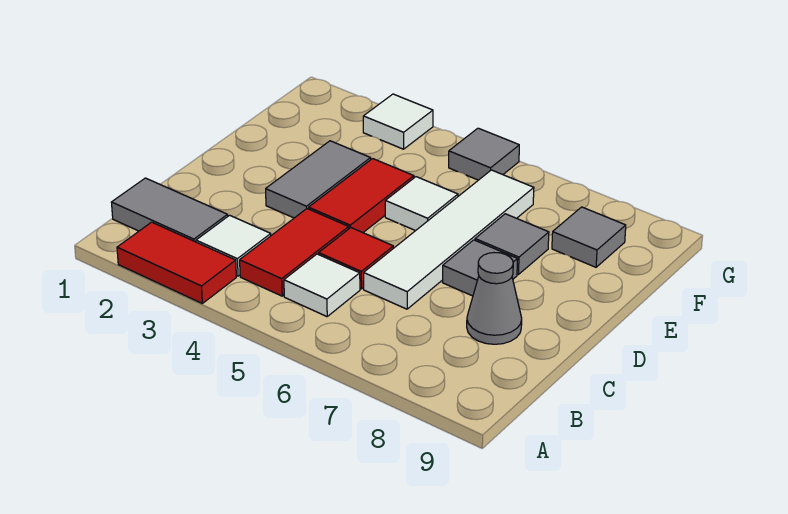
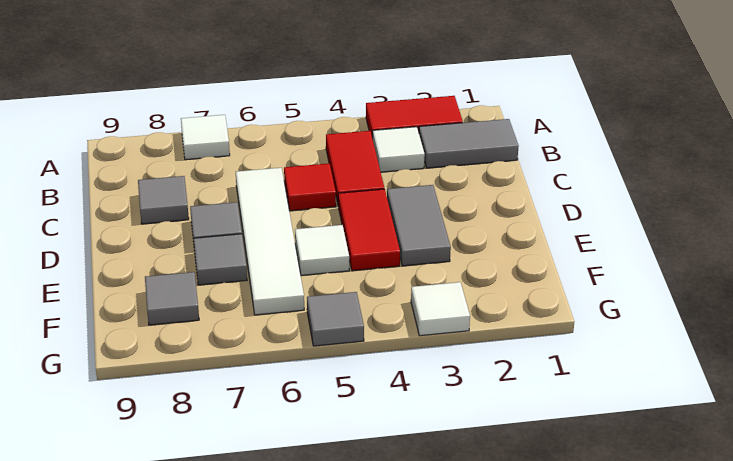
white tile B5 level 1 -> white tile A7 level 1
grey cone C8 level 1 -> grey tile C8 level 1

